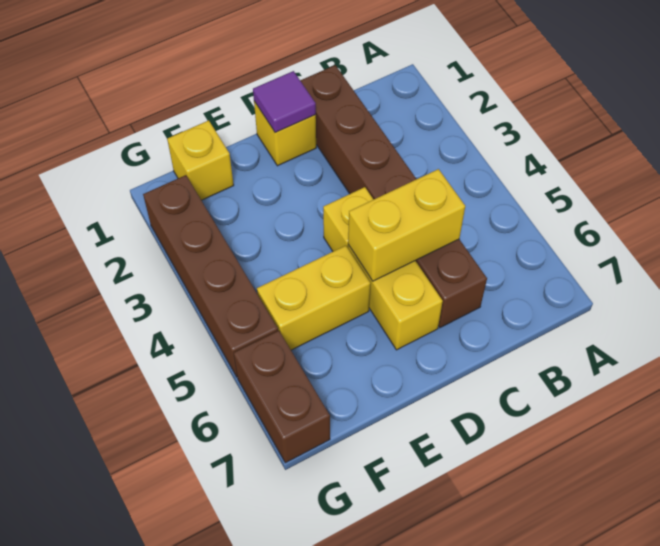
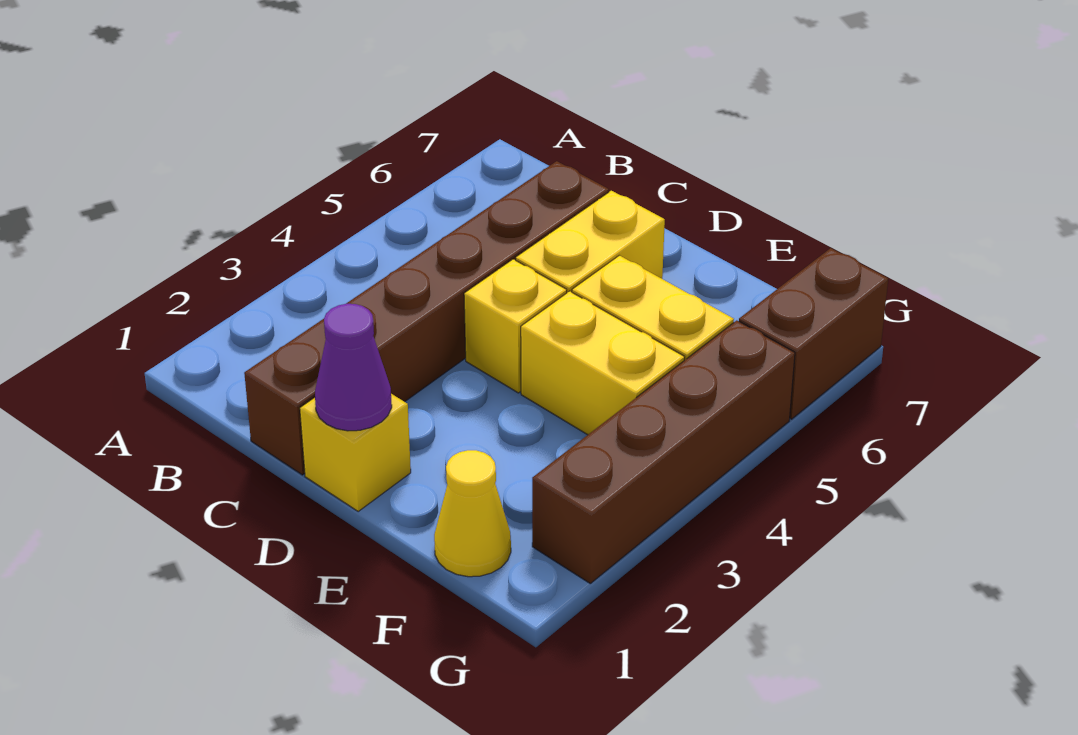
yellow brick C5:D5 level 2 -> yellow brick E4:F4 level 1
purple tile D1 level 2 -> purple cone D1 level 2
yellow brick F1 level 1 -> yellow cone F1 level 1

